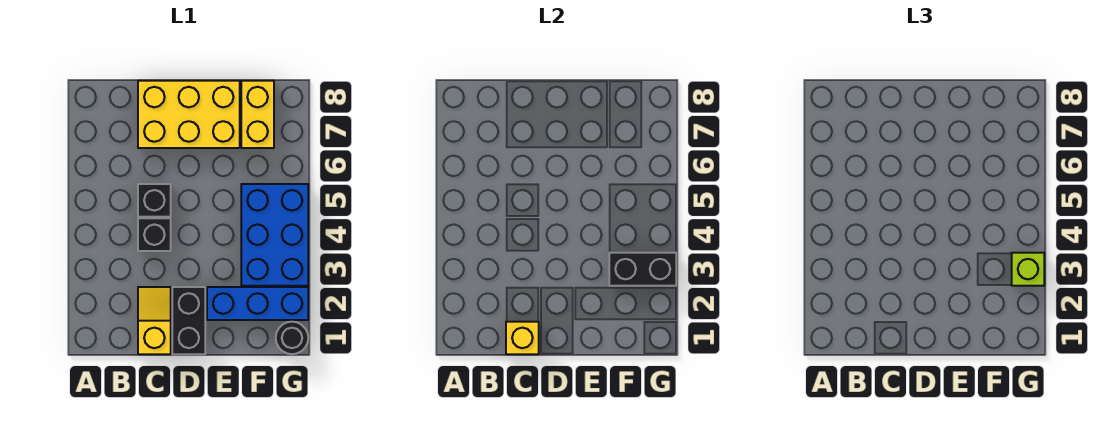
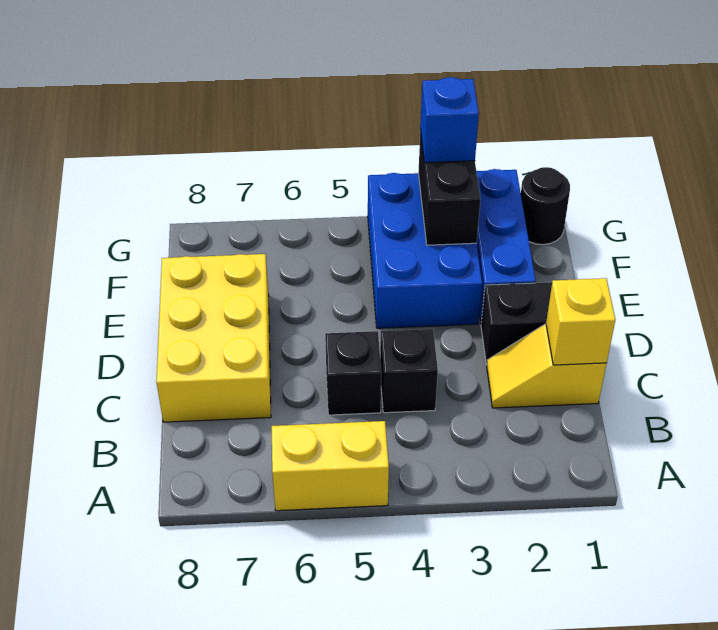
blue brick F3:G5 level 1 -> blue brick E3:G4 level 1
yellow brick F7:F8 level 1 -> yellow brick A5:A6 level 1
lime brick G3 level 3 -> blue brick G3 level 3

